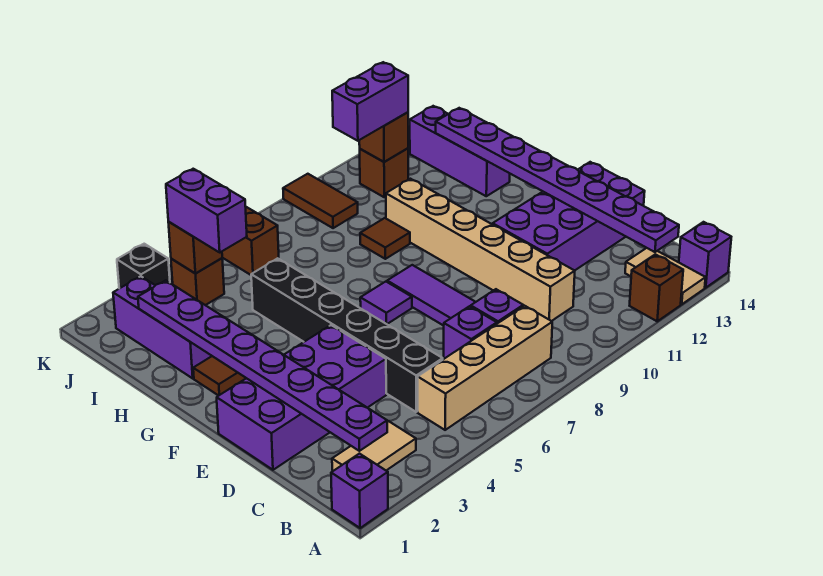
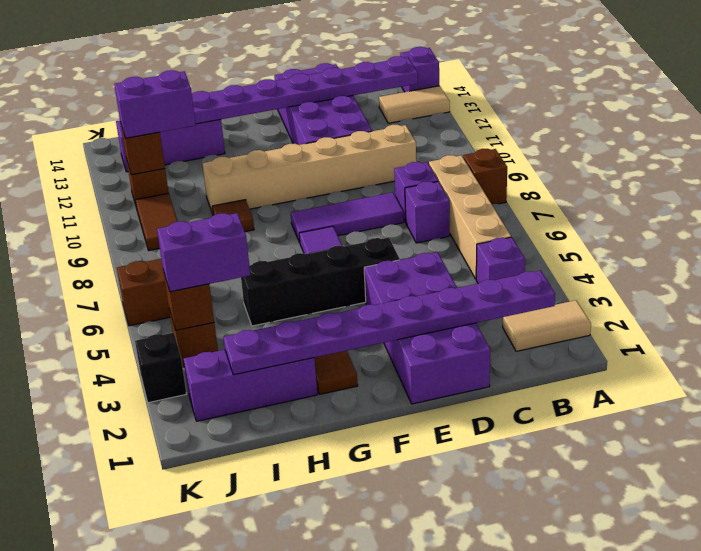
purple brick A1 level 1 -> purple brick B4 level 1
brown brick A12 level 1 -> brown brick A8 level 1
tan tile B2:B3 level 1 -> tan tile A2:B2 level 1
black brick C5:H5 level 1 -> black brick E5:H5 level 1
brown tile J9:K9 level 1 -> brown tile J9:J10 level 1
purple brick J10:J11 level 3 -> purple brick I11:J11 level 3

